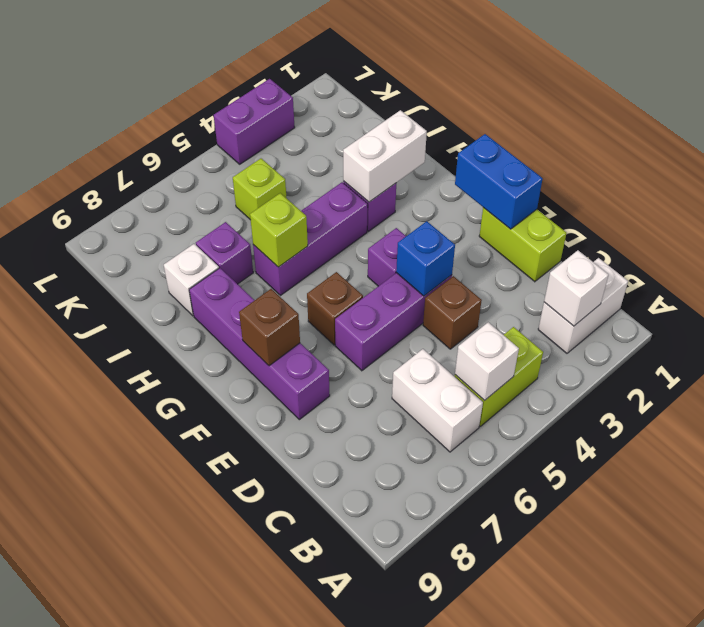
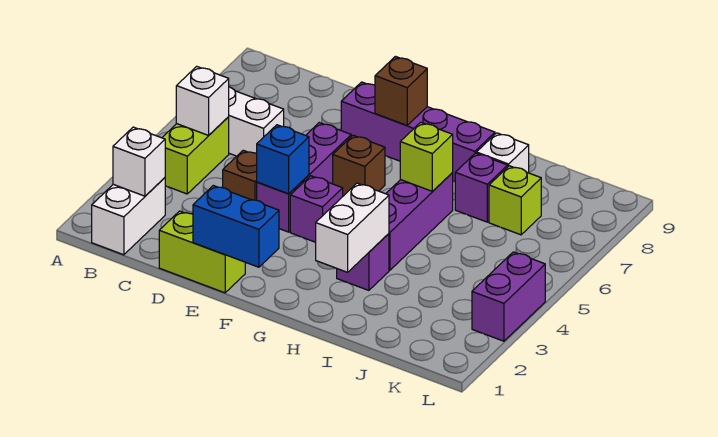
lime brick J5 level 1 -> lime brick J7 level 1

